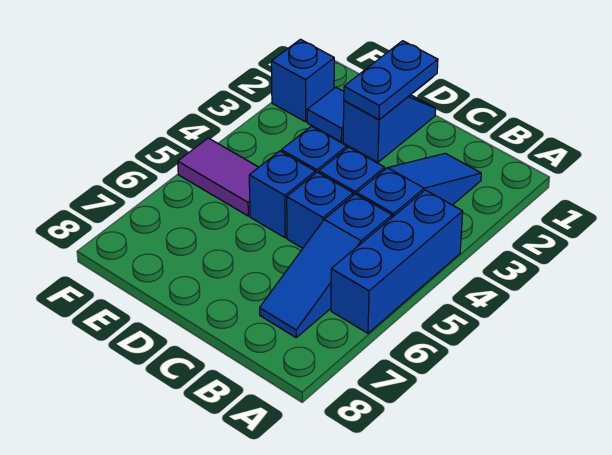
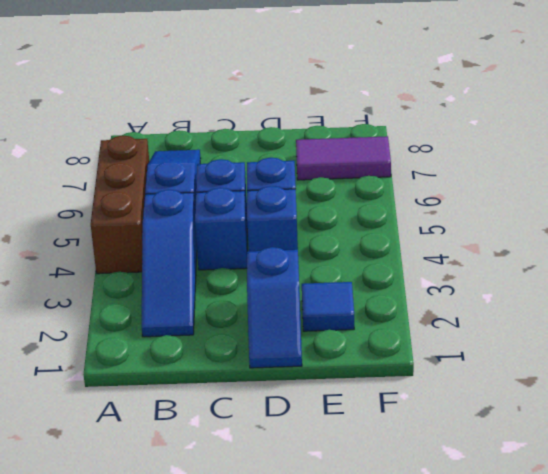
blue brick A4:A6 level 1 -> brown brick A4:A6 level 1
blue plate D1:D2 level 2 -> none
purple tile E5:F5 level 1 -> purple tile E7:F7 level 1
blue brick F2 level 1 -> none

